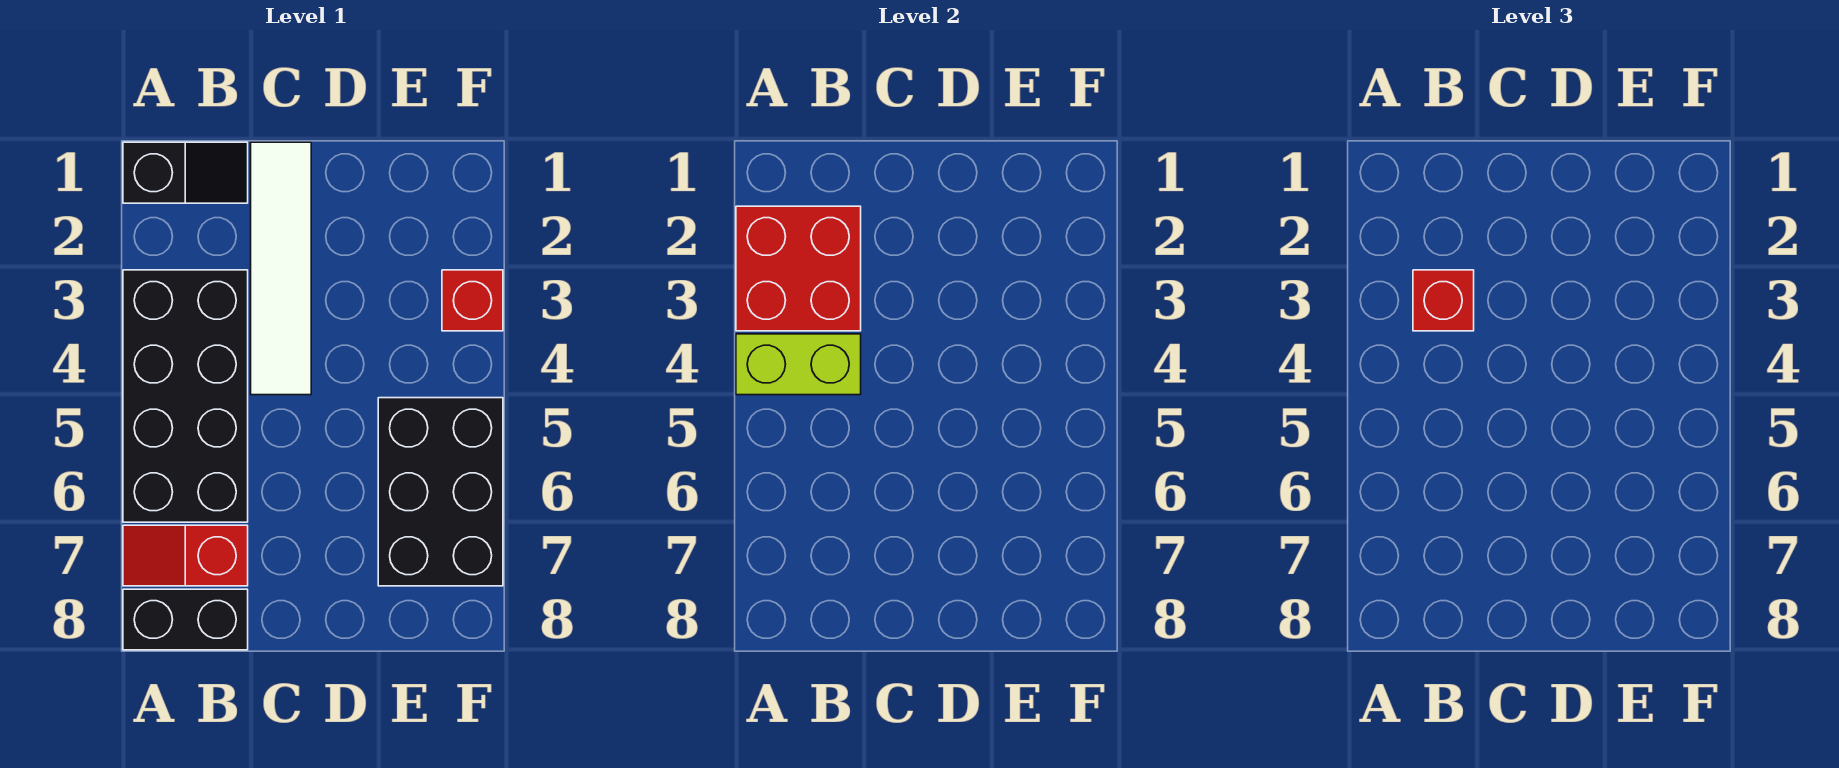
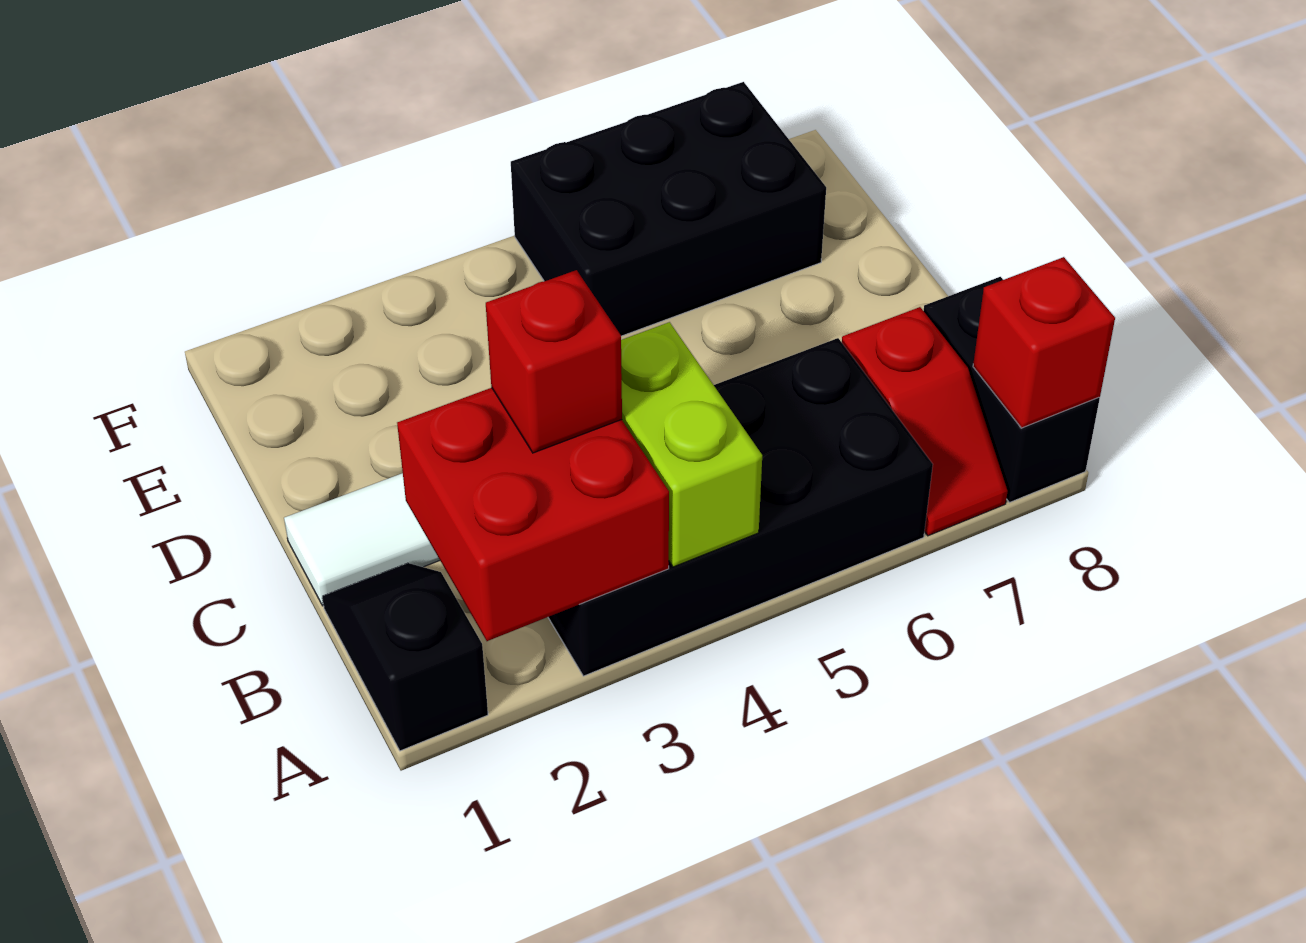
red brick F3 level 1 -> red brick A8 level 2

